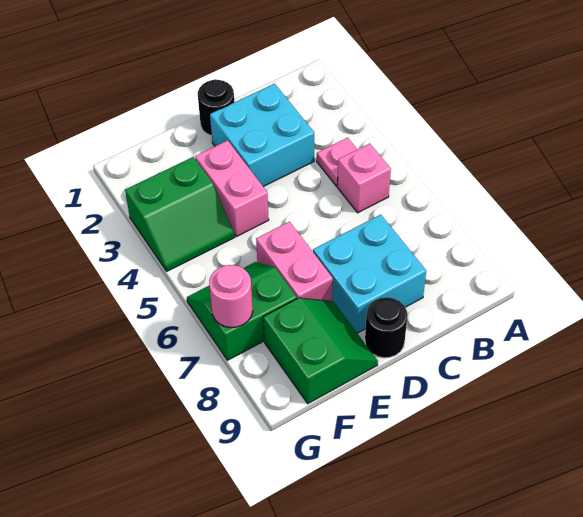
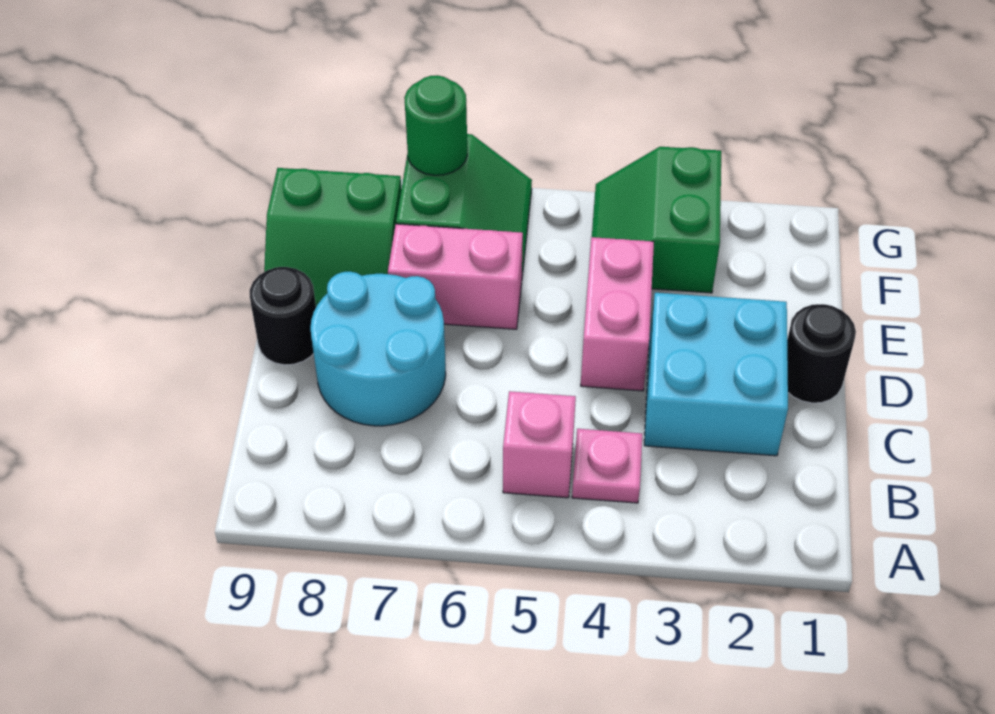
cyan brick C7:D8 level 1 -> cyan round brick C7:D8 level 1
pink brick E3:E4 level 1 -> pink brick D4:E4 level 1
pink round brick G7 level 2 -> green round brick G7 level 2

